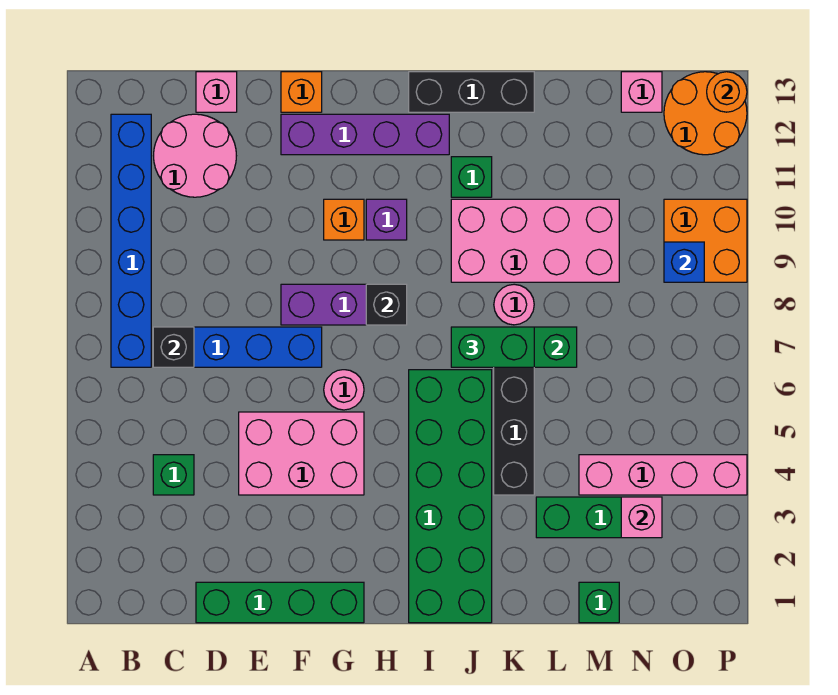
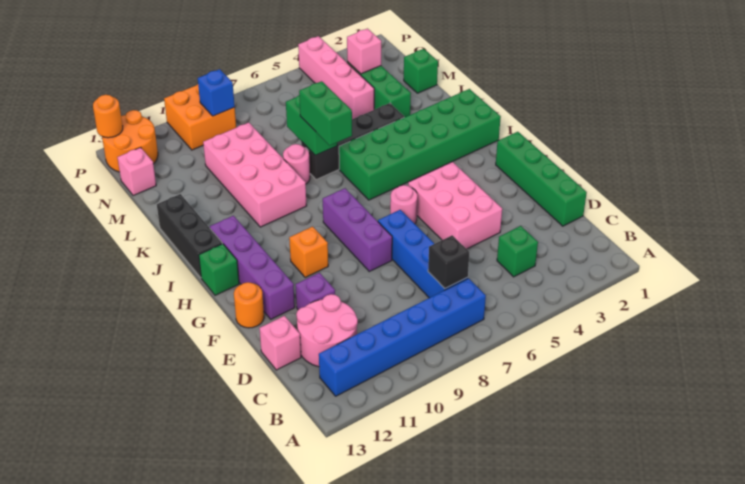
orange brick F13 level 1 -> orange round brick F13 level 1
black brick H8 level 2 -> none
purple brick H10 level 1 -> purple brick E11 level 1
green brick J11 level 1 -> green brick H13 level 1

